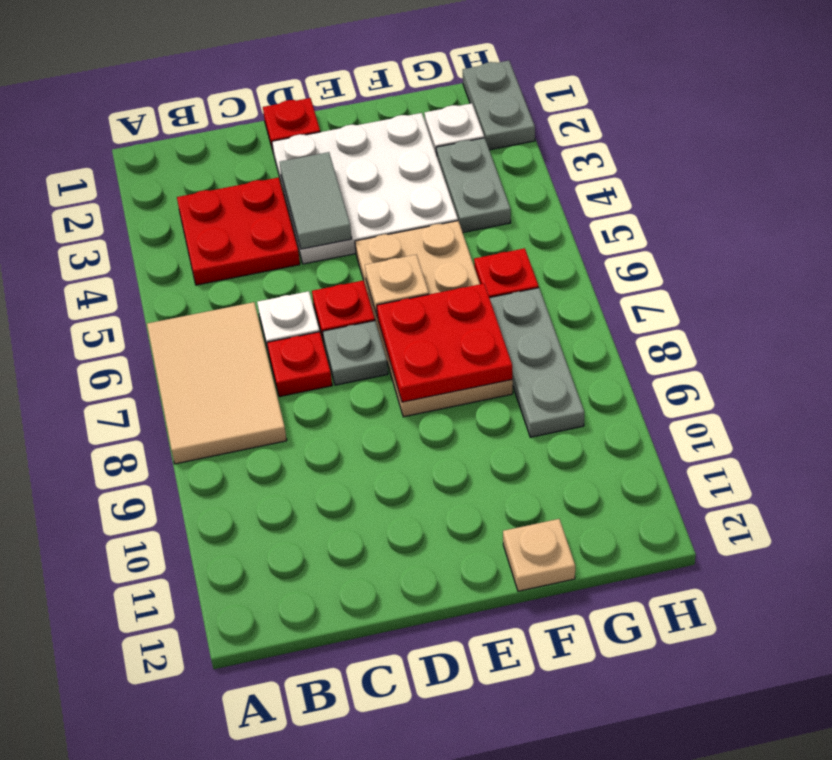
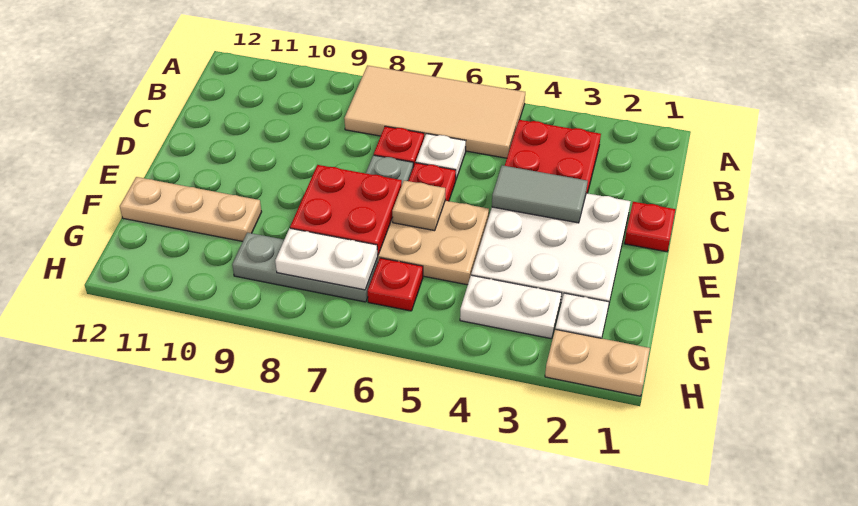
tan tile A6:B8 level 1 -> tan tile A5:B8 level 1
tan plate F12 level 1 -> tan plate F10:F12 level 1
grey plate G3:G4 level 1 -> white plate G3:G4 level 1
none -> white plate G7:G8 level 2
grey plate H1:H2 level 1 -> tan plate H1:H2 level 1

